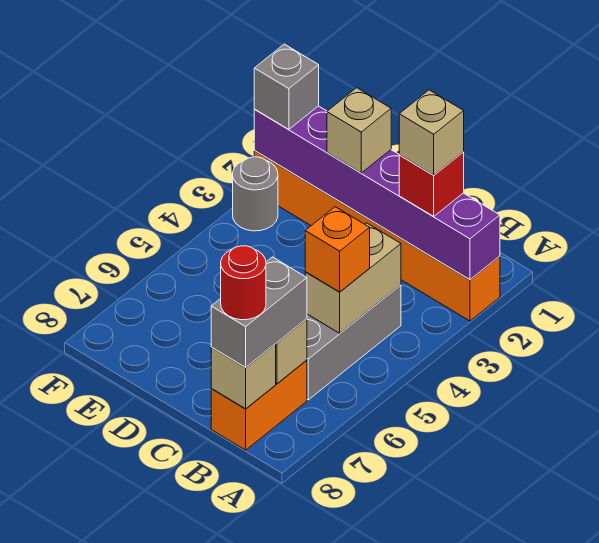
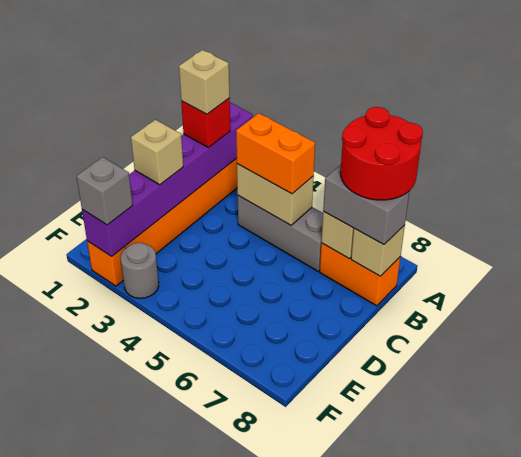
orange brick B5 level 3 -> orange brick B4:B5 level 3
red round brick B8 level 4 -> red round brick A7:B8 level 4

